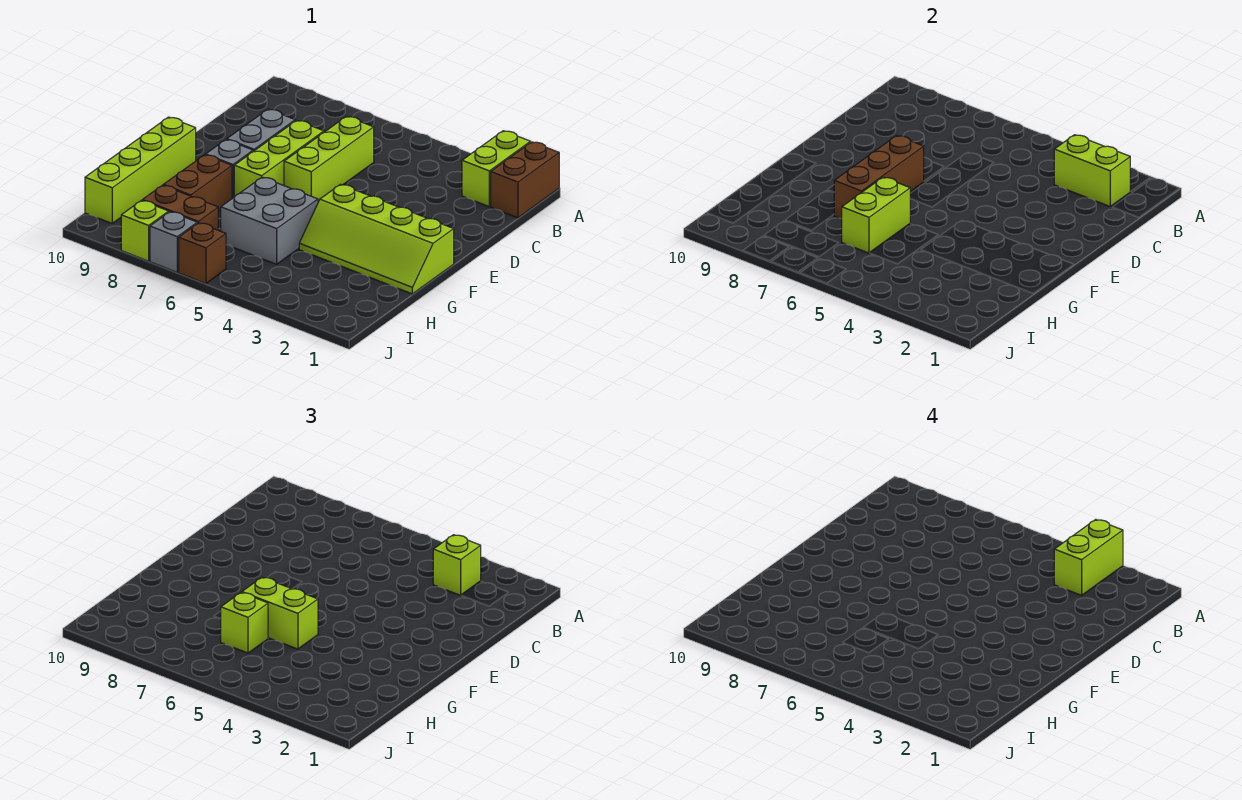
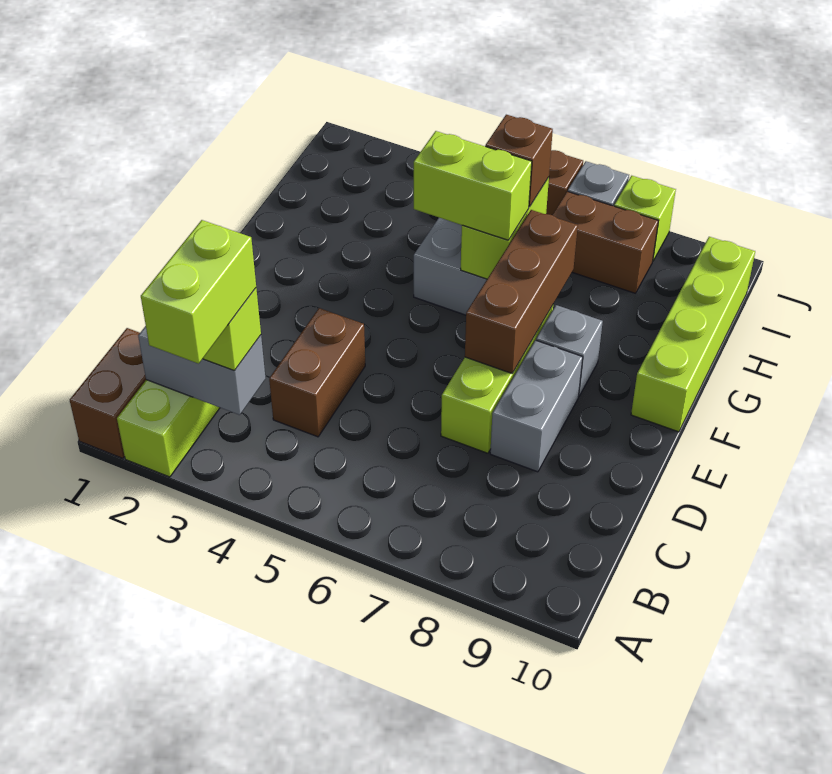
lime brick B2:B3 level 2 -> grey brick B2:B3 level 2
lime brick C6:E6 level 1 -> none
lime slope F1:G4 level 1 top F -> none
brown brick G8:H8 level 1 -> brown brick C4:D4 level 1
lime brick H6 level 3 -> brown brick H6 level 3

